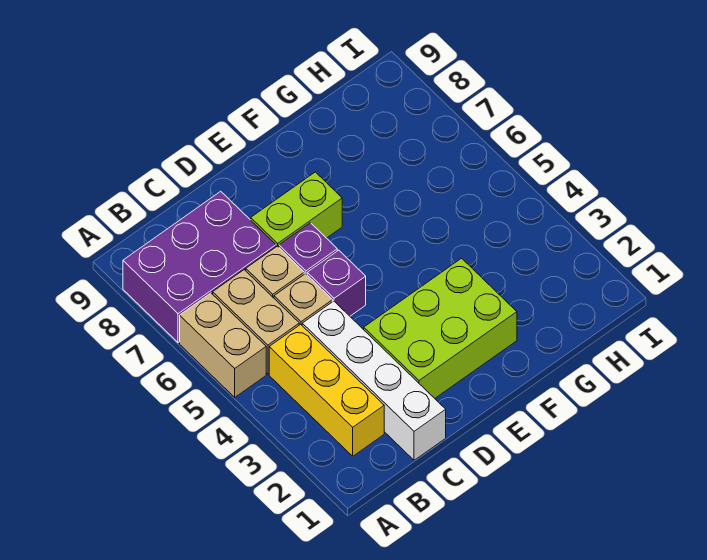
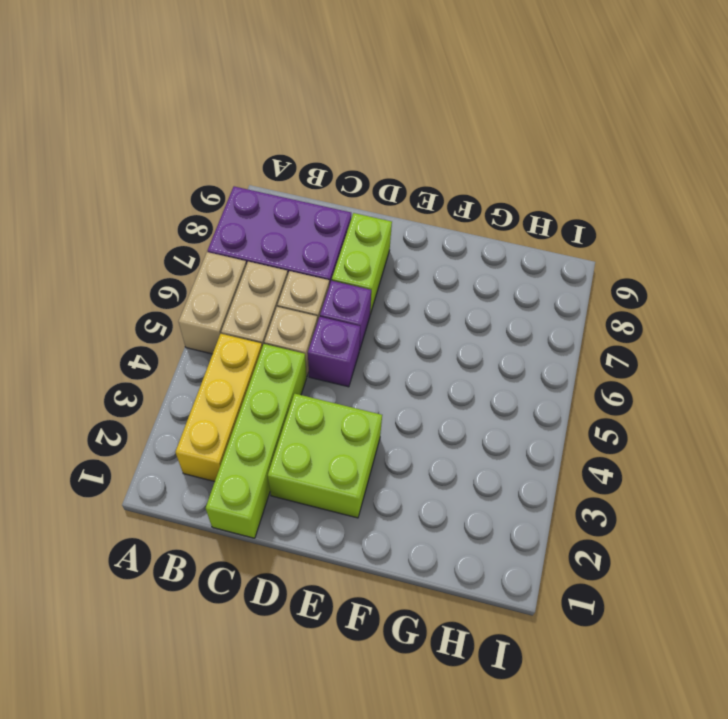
white brick C1:C4 level 1 -> lime brick C1:C4 level 1
lime brick D2:F3 level 1 -> lime brick D2:E3 level 1
lime brick D7:E7 level 1 -> lime brick D7:D8 level 1

